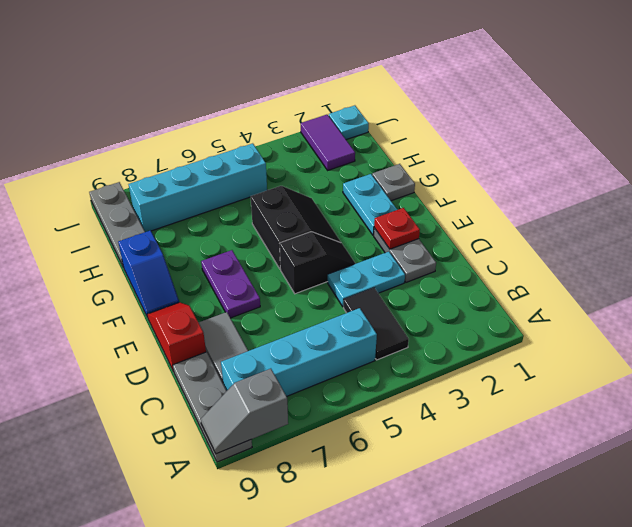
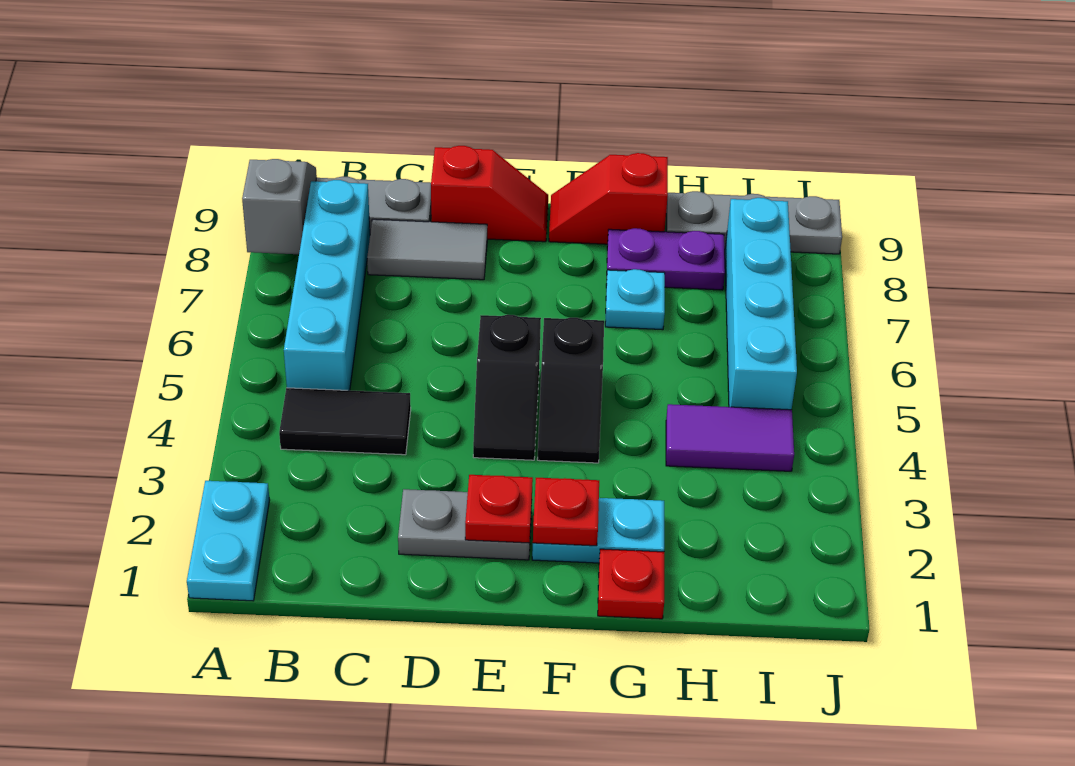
cyan plate D3:D4 level 1 -> cyan plate A1:A2 level 1
purple plate E7:F7 level 1 -> purple plate G8:H8 level 1
none -> red plate F2 level 2
black slope F4:G5 level 1 top 5 -> black slope F4:F5 level 1 top 5
blue slope F9:G9 level 1 top G -> red slope F9:G9 level 1 top G
grey plate G1 level 1 -> red plate G1 level 1
purple tile I2:J2 level 1 -> purple tile H4:I4 level 1
cyan plate J1 level 1 -> cyan plate G7 level 1

